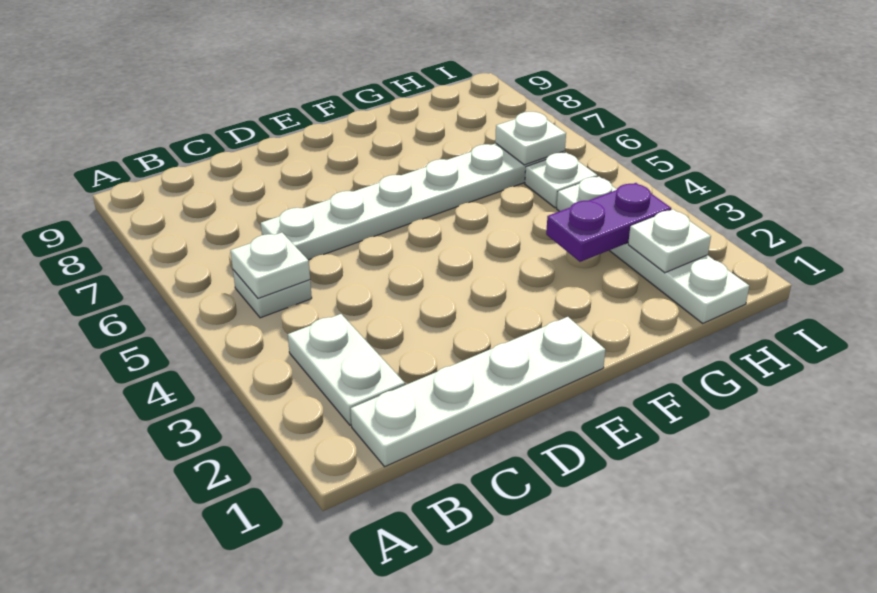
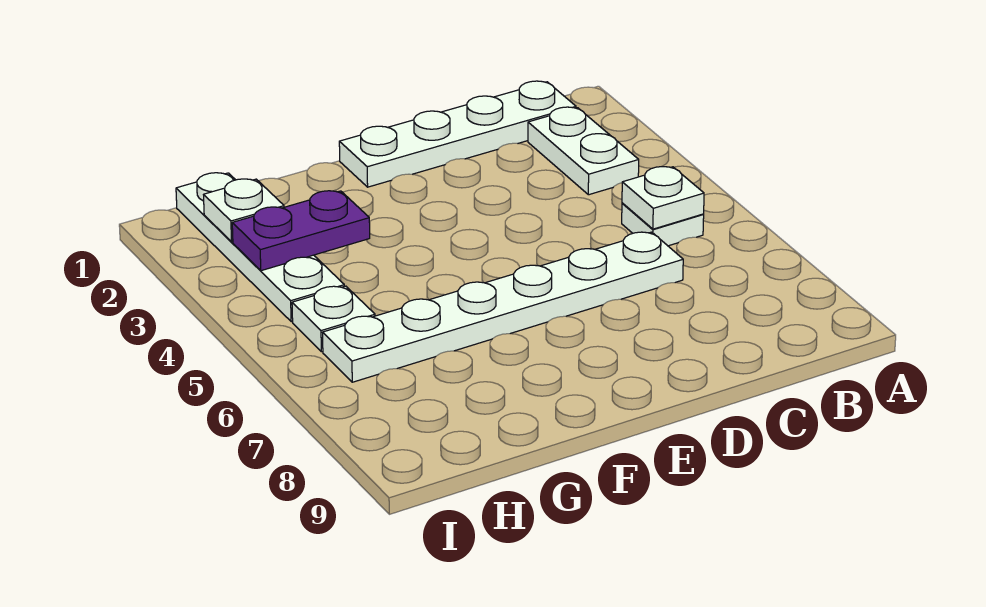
white plate H6 level 2 -> none

